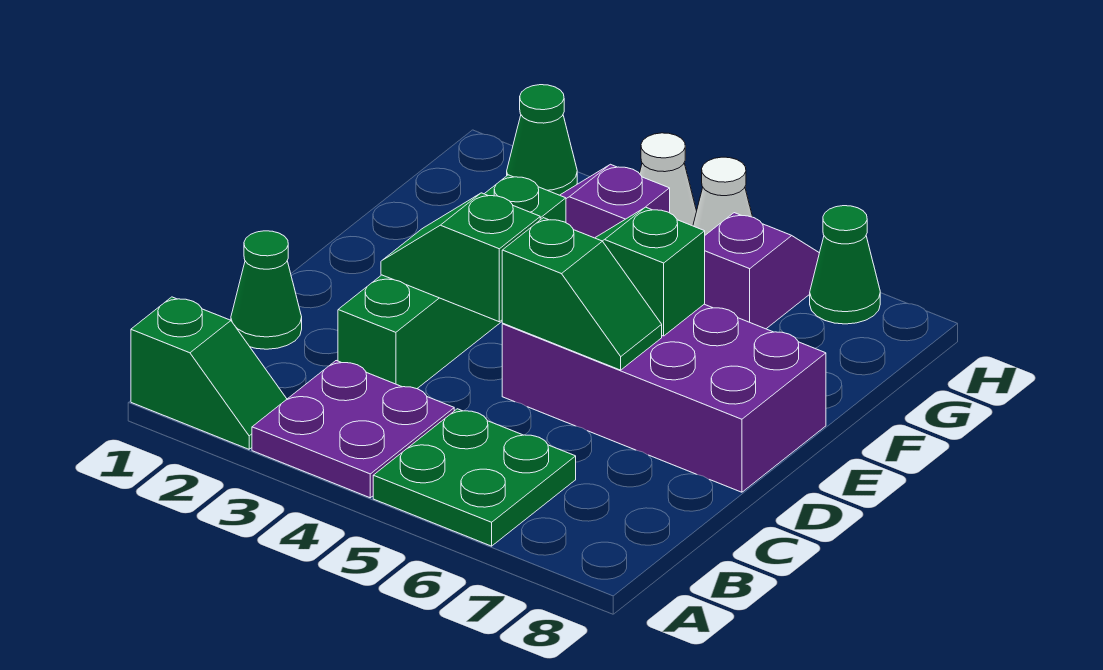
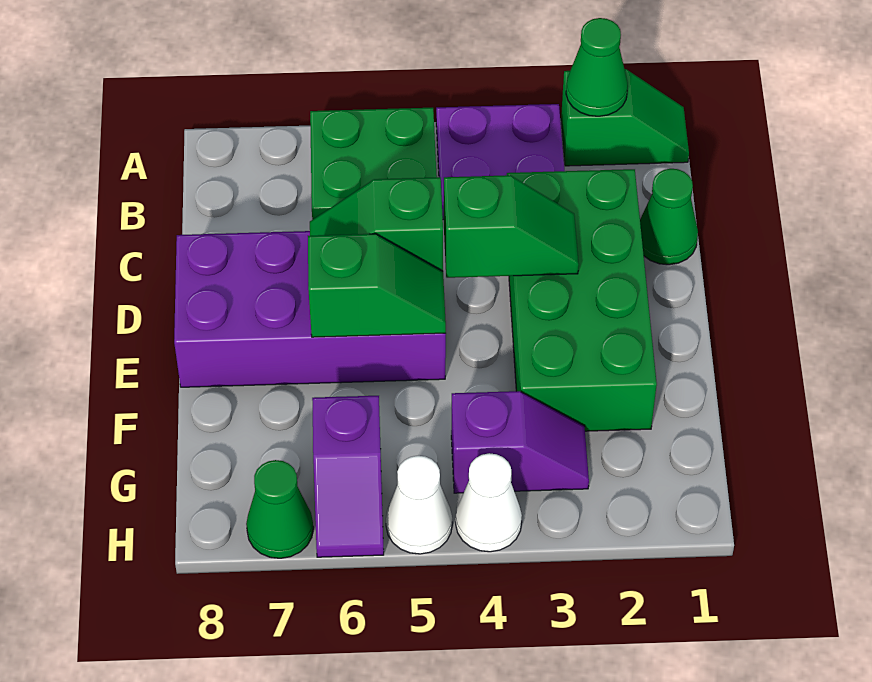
green slope A1:A2 level 1 top 1 -> green slope A1:A2 level 1 top 2
green brick C3:F3 level 1 -> green brick C2:F3 level 1
green cone H2 level 1 -> green cone A2 level 2

